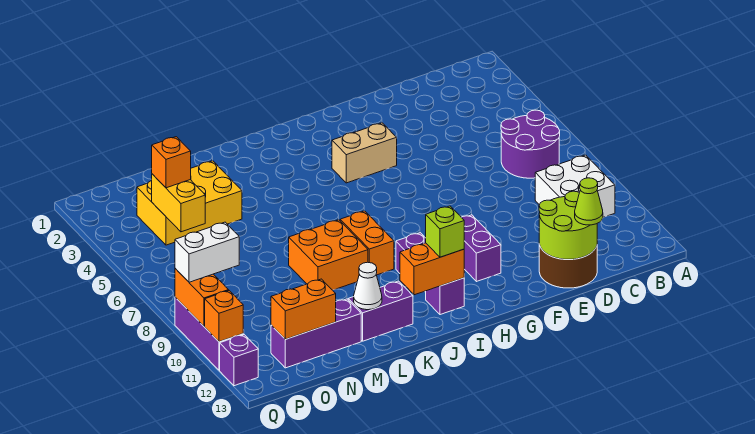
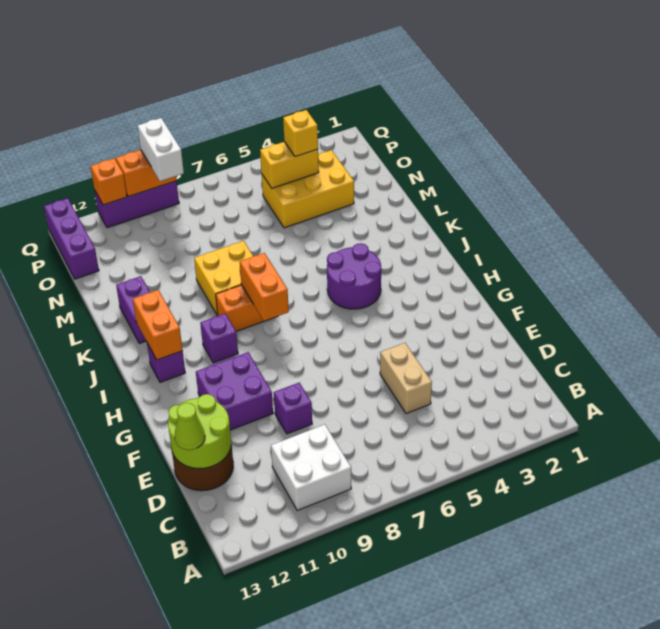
purple round brick B6:C7 level 1 -> purple round brick I4:J5 level 1
tan brick G4:H4 level 1 -> tan brick D5:E5 level 1
purple brick G10:G11 level 1 -> purple brick F10:G11 level 1
lime brick I12 level 3 -> none
orange brick K8:L9 level 1 -> yellow brick K8:L9 level 1
white cone L12 level 2 -> none
yellow brick M3:O4 level 1 -> yellow brick N3:O5 level 1
purple brick M12:O12 level 1 -> purple brick O13:Q13 level 1
orange brick N12:O12 level 2 -> orange brick I8:J8 level 2
orange brick O4 level 3 -> yellow brick O4 level 3
purple brick Q12 level 1 -> purple brick E9 level 1

